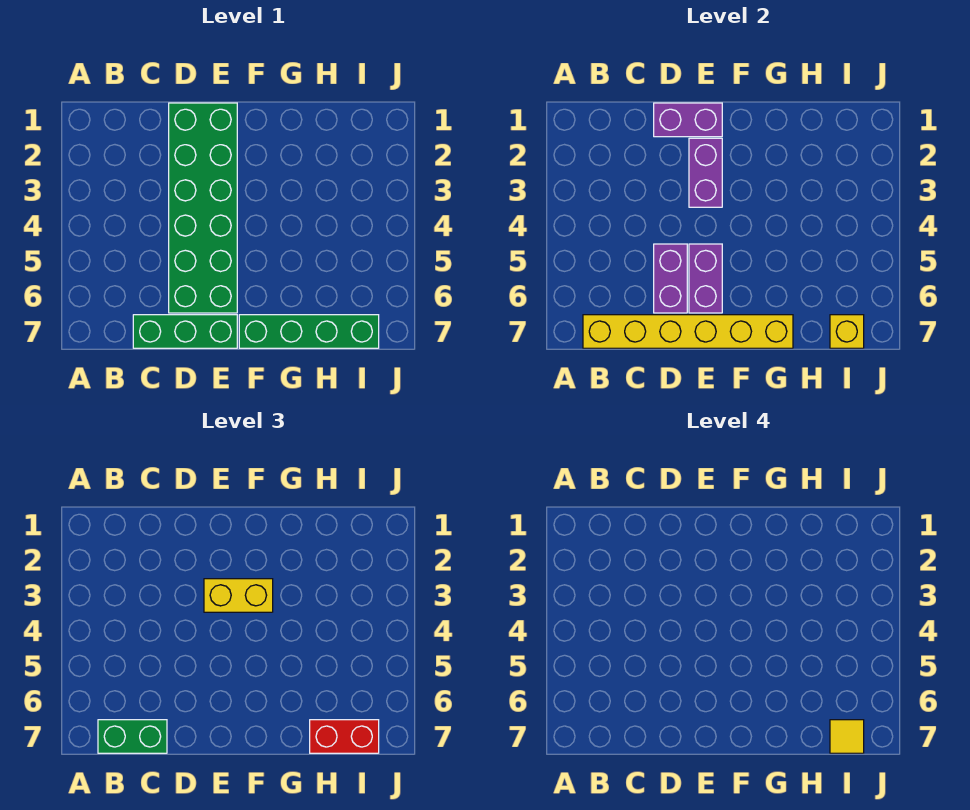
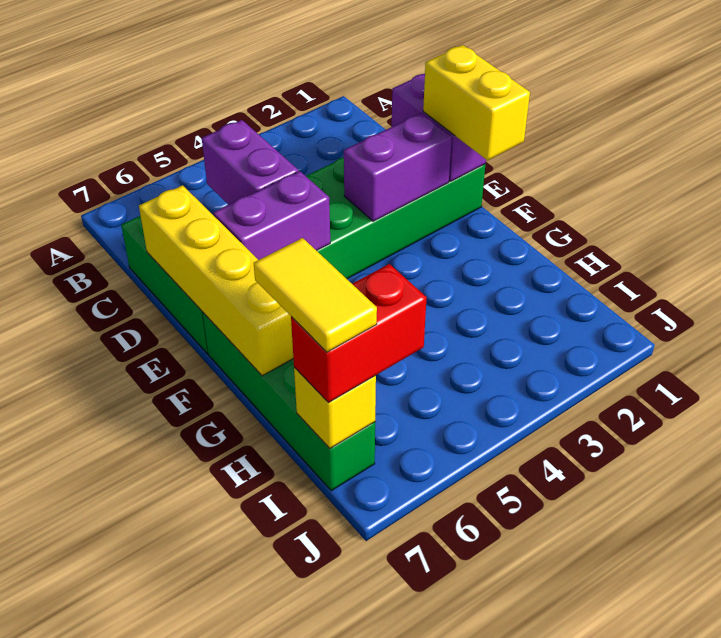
yellow brick B7:G7 level 2 -> yellow brick D7:G7 level 2
green brick B7:C7 level 3 -> none
purple brick D5:D6 level 2 -> purple brick C5:D5 level 2
yellow brick E3:F3 level 3 -> yellow brick E1:F1 level 3
red brick H7:I7 level 3 -> red brick I6:I7 level 3
yellow tile I7 level 4 -> yellow tile H7:I7 level 4

